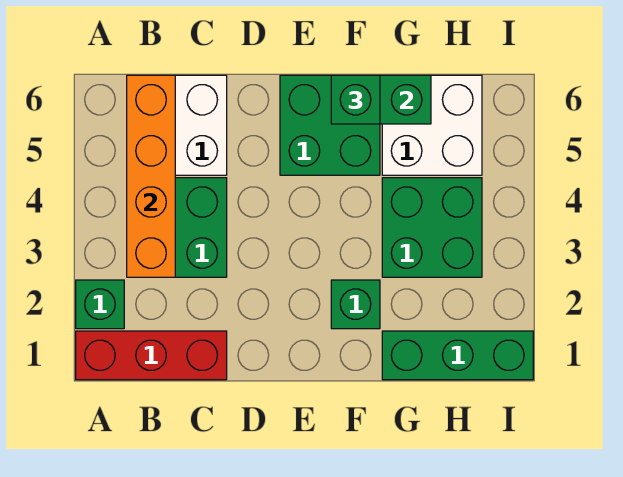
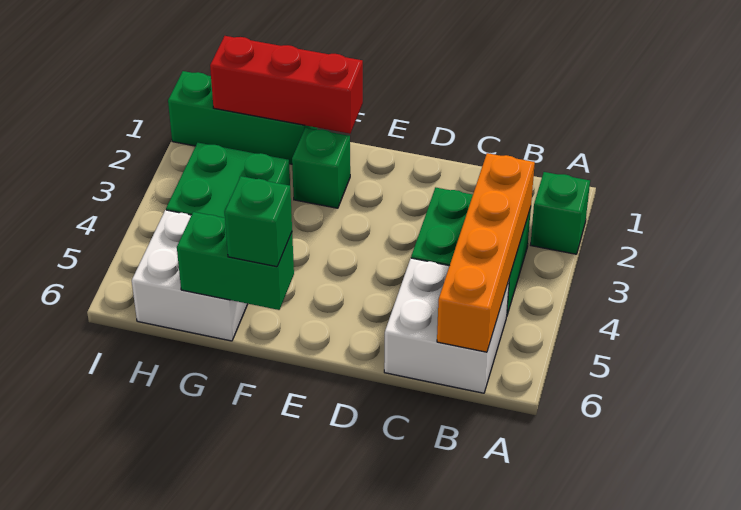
red brick A1:C1 level 1 -> red brick F1:H1 level 2
green brick E5:F6 level 1 -> none

